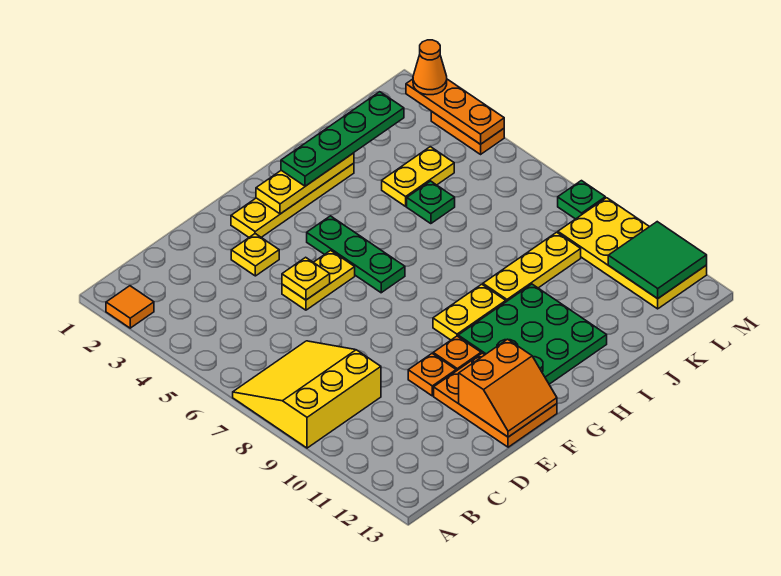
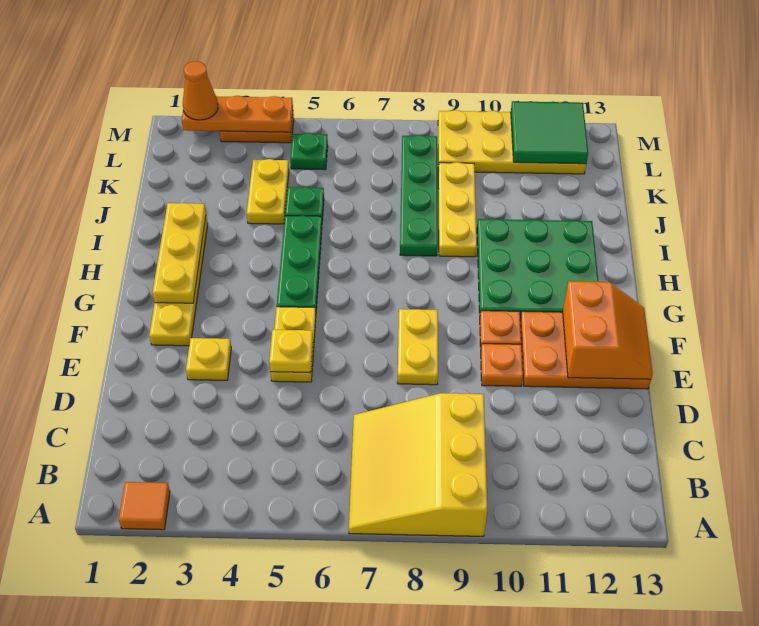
green plate G4:G6 level 1 -> green plate G5:I5 level 1
yellow plate G9:H9 level 1 -> yellow plate E8:F8 level 1
green plate H2:K2 level 3 -> green plate I8:L8 level 1
green plate M8 level 1 -> green plate L5 level 1

